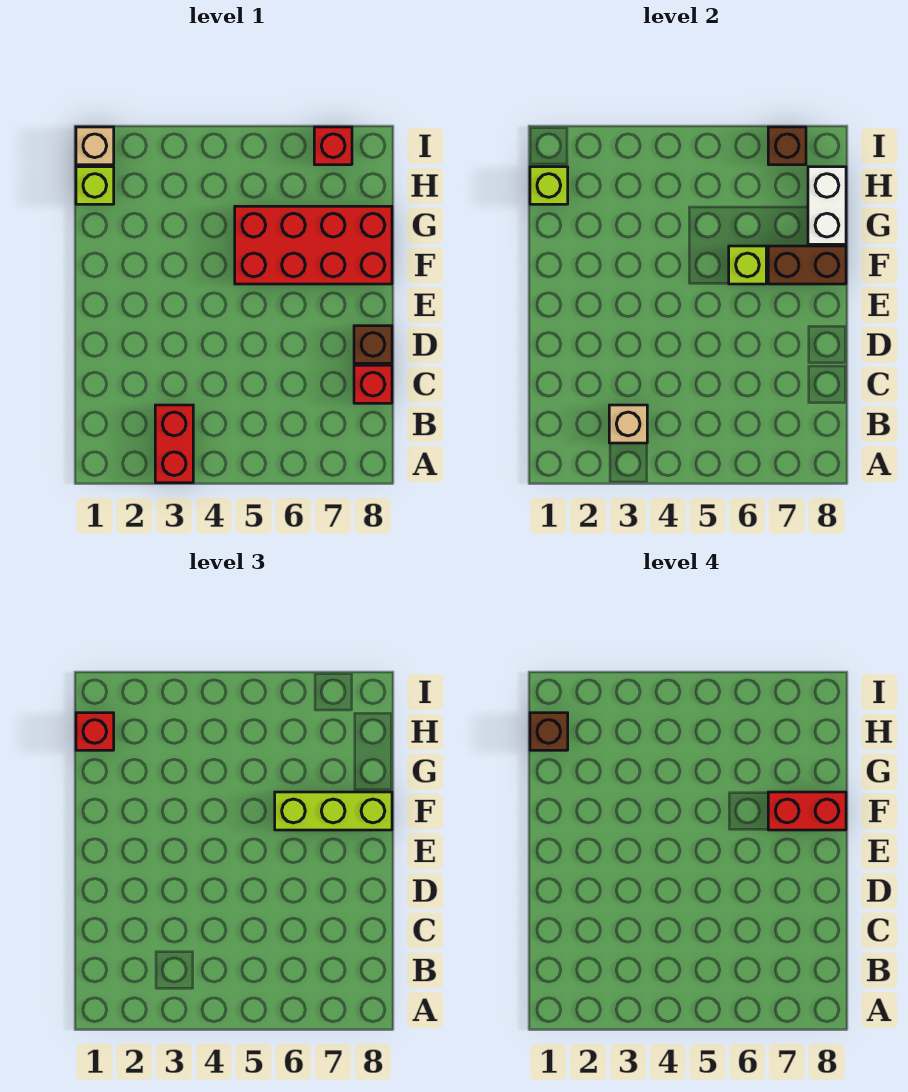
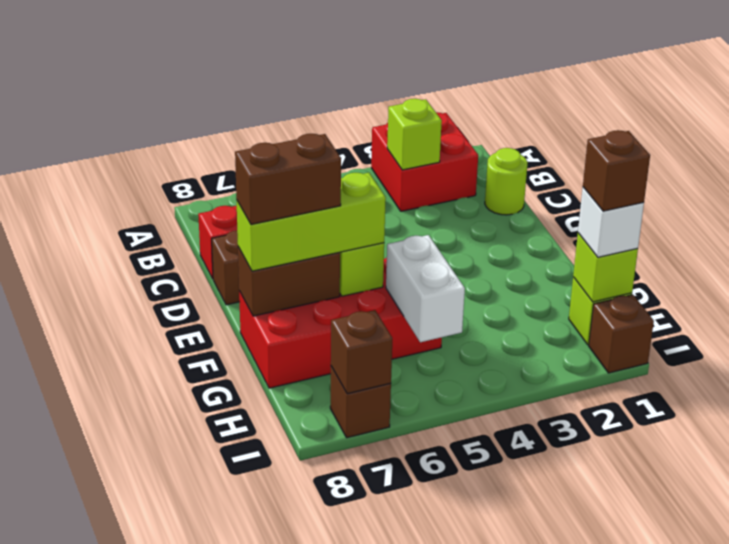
red brick A3:B3 level 1 -> red brick A2:B3 level 1
tan brick B3 level 2 -> lime brick B3 level 2
none -> lime round brick C1 level 1
red brick F7:F8 level 4 -> brown brick F7:F8 level 4
white brick G8:H8 level 2 -> white brick G5:H5 level 2
red brick H1 level 3 -> white brick H1 level 3
tan brick I1 level 1 -> brown brick I1 level 1
red brick I7 level 1 -> brown brick I7 level 1

